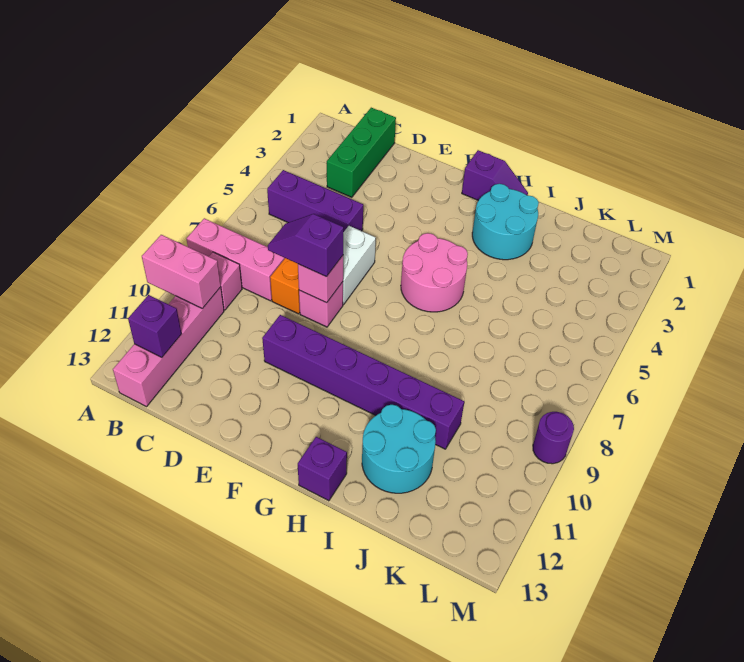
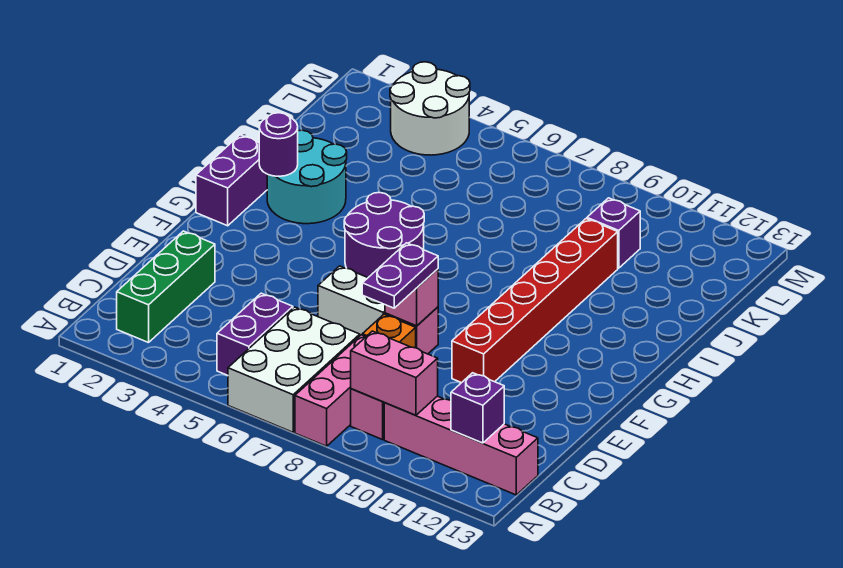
none -> white brick A6:C7 level 1
pink brick A10:B10 level 2 -> pink brick B9:B10 level 2
purple brick B5:D5 level 1 -> purple brick B5:C5 level 1
green brick C1:C3 level 1 -> green brick B2:D2 level 1
purple slope D8:E8 level 3 top E -> purple plate D8:E8 level 3
purple brick E10:J10 level 1 -> red brick E10:J10 level 1
purple slope G1:H1 level 1 top G -> purple brick G1:H1 level 1
pink round brick G5:H6 level 1 -> purple round brick G5:H6 level 1
purple brick H13 level 1 -> purple brick K10 level 1
cyan round brick I11:J12 level 1 -> none
none -> white round brick L3:M4 level 1
purple round brick M9 level 1 -> purple round brick H2 level 2

